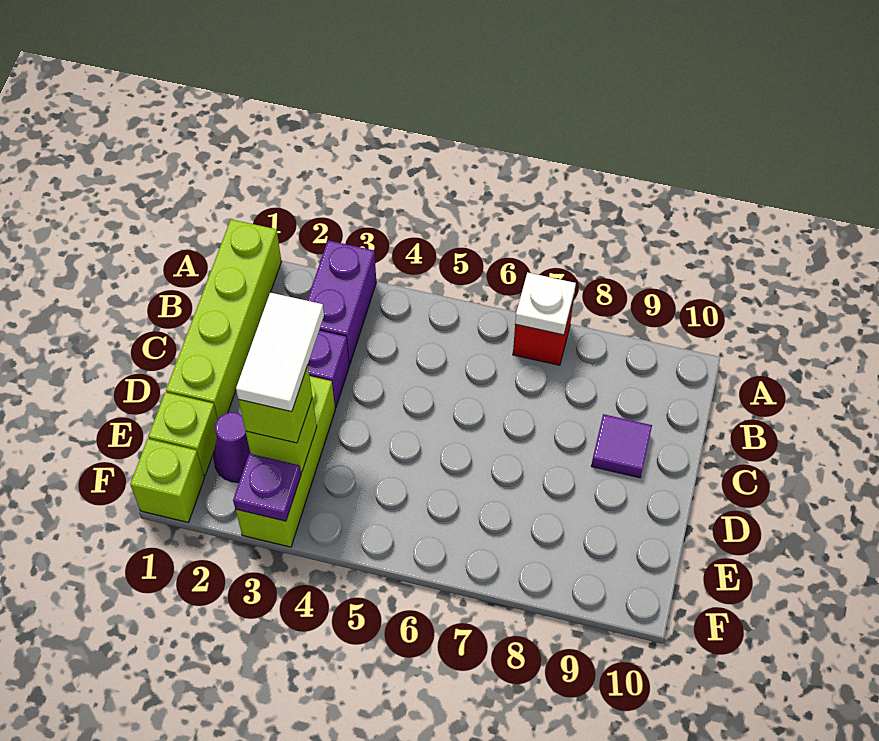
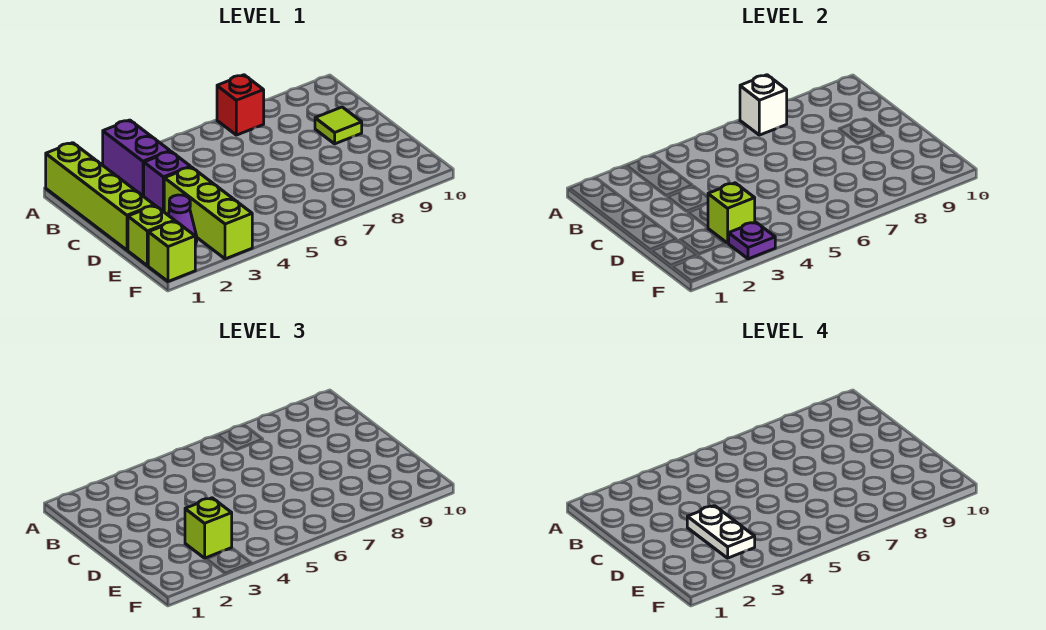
white plate A7 level 2 -> white brick A7 level 2
purple tile C9 level 1 -> lime tile C9 level 1
white tile D3:E3 level 4 -> white plate D3:E3 level 4

